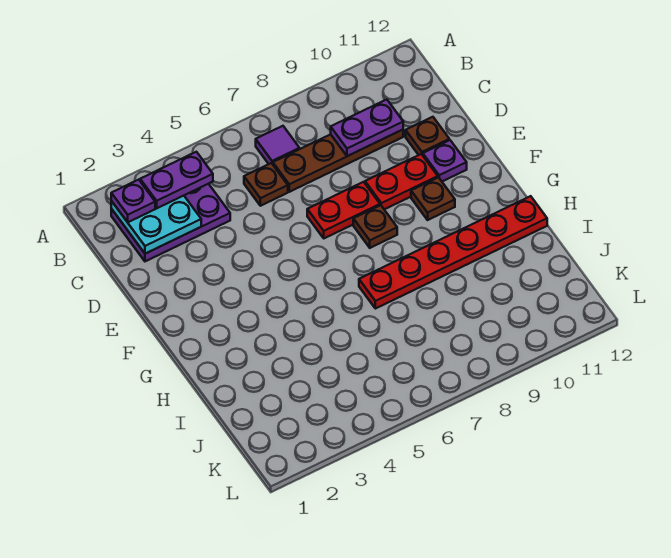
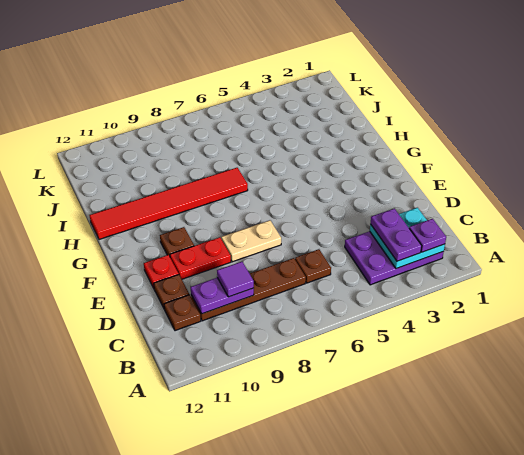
purple plate B3:B4 level 3 -> purple plate B3:C3 level 3
purple tile B7 level 1 -> purple tile C9 level 3
red plate E7:E8 level 1 -> tan plate E7:E8 level 1
purple plate E11 level 1 -> red plate E11 level 1
brown plate F8 level 1 -> brown plate C11 level 1
red plate H7:H12 level 1 -> red tile H7:H12 level 1

